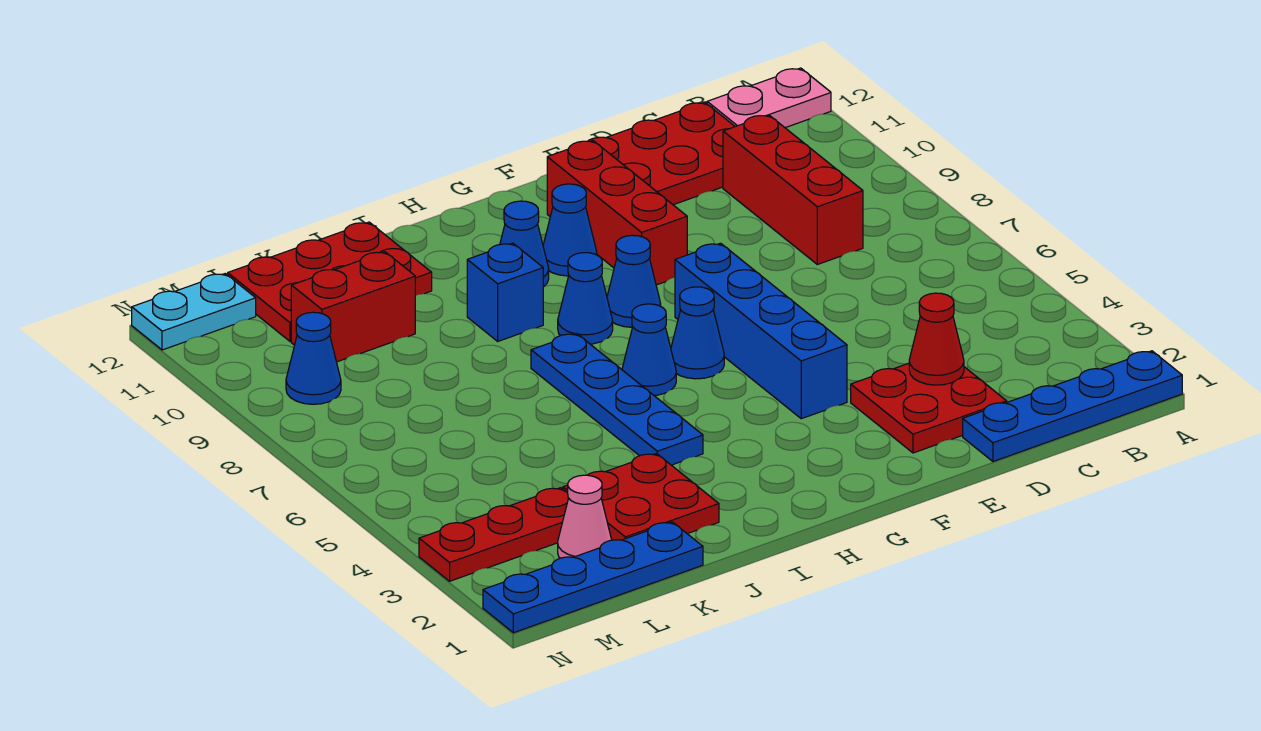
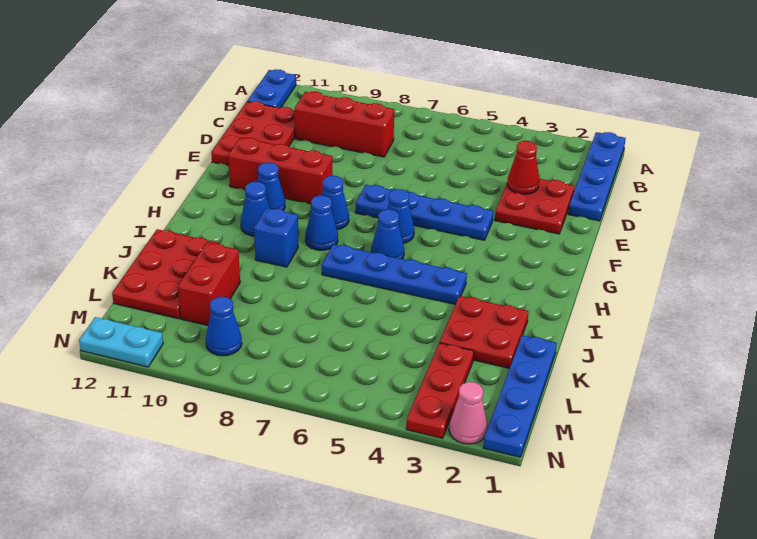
pink plate A12:B12 level 1 -> blue plate A12:B12 level 1
blue brick F4:F7 level 1 -> blue plate F4:F7 level 1
pink cone L2 level 1 -> pink cone N2 level 1
cyan plate M12:N12 level 1 -> cyan plate N11:N12 level 1

